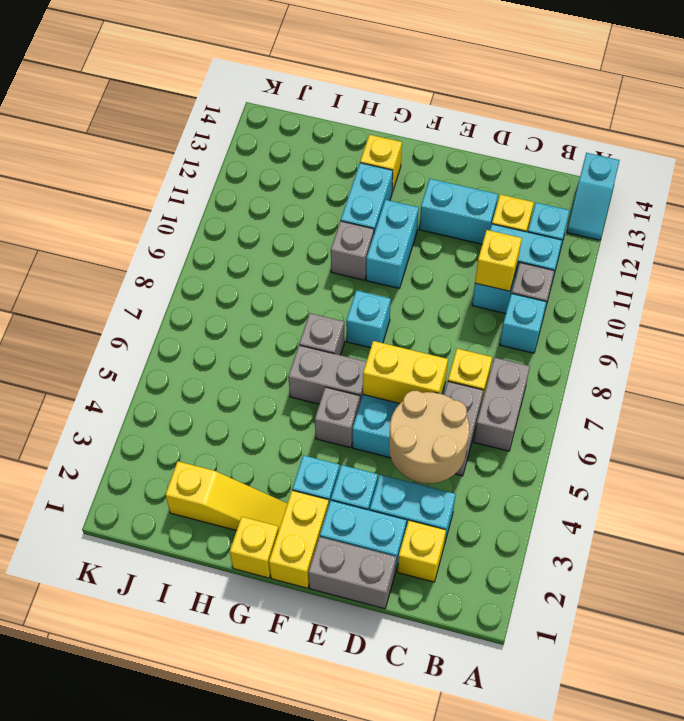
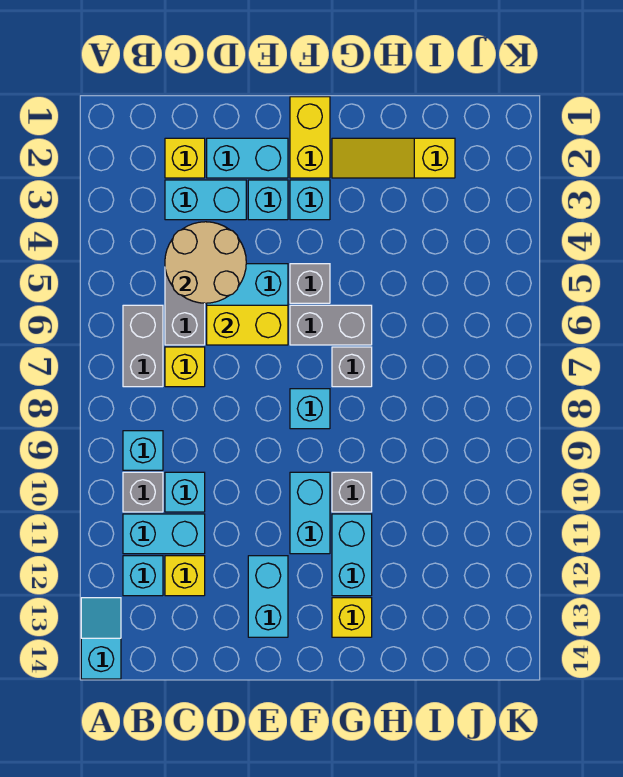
yellow brick C10 level 2 -> none
grey brick D1:E1 level 1 -> none
cyan brick D12:E12 level 1 -> cyan brick E12:E13 level 1
yellow brick G1 level 1 -> none

